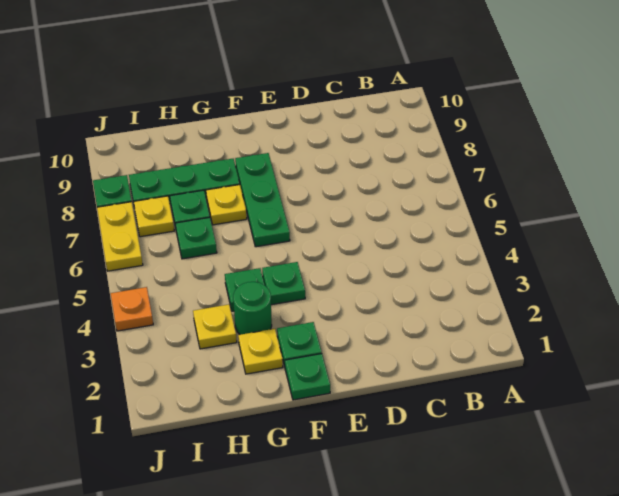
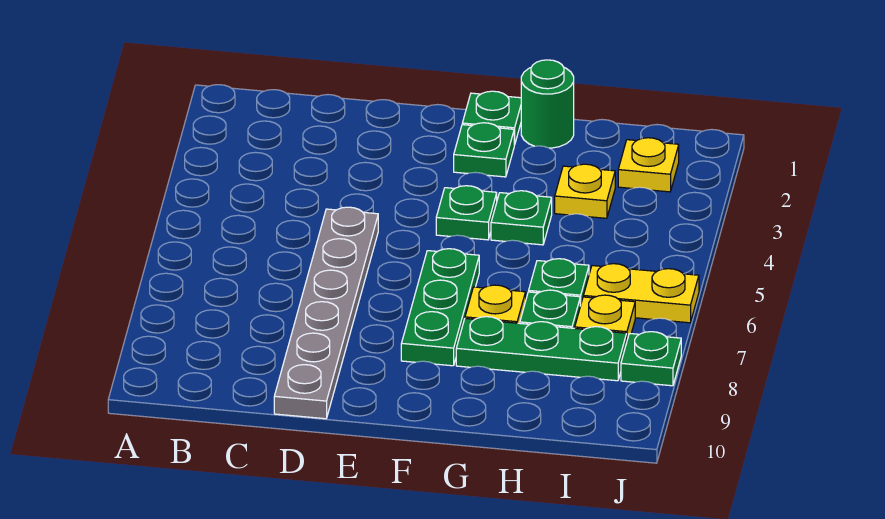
none -> grey plate D5:D10 level 1
yellow plate G2 level 1 -> yellow plate I2 level 1
green round brick G3 level 1 -> green round brick G1 level 1
orange plate J4 level 1 -> none
yellow plate J6:J7 level 1 -> yellow plate I6:J6 level 1

